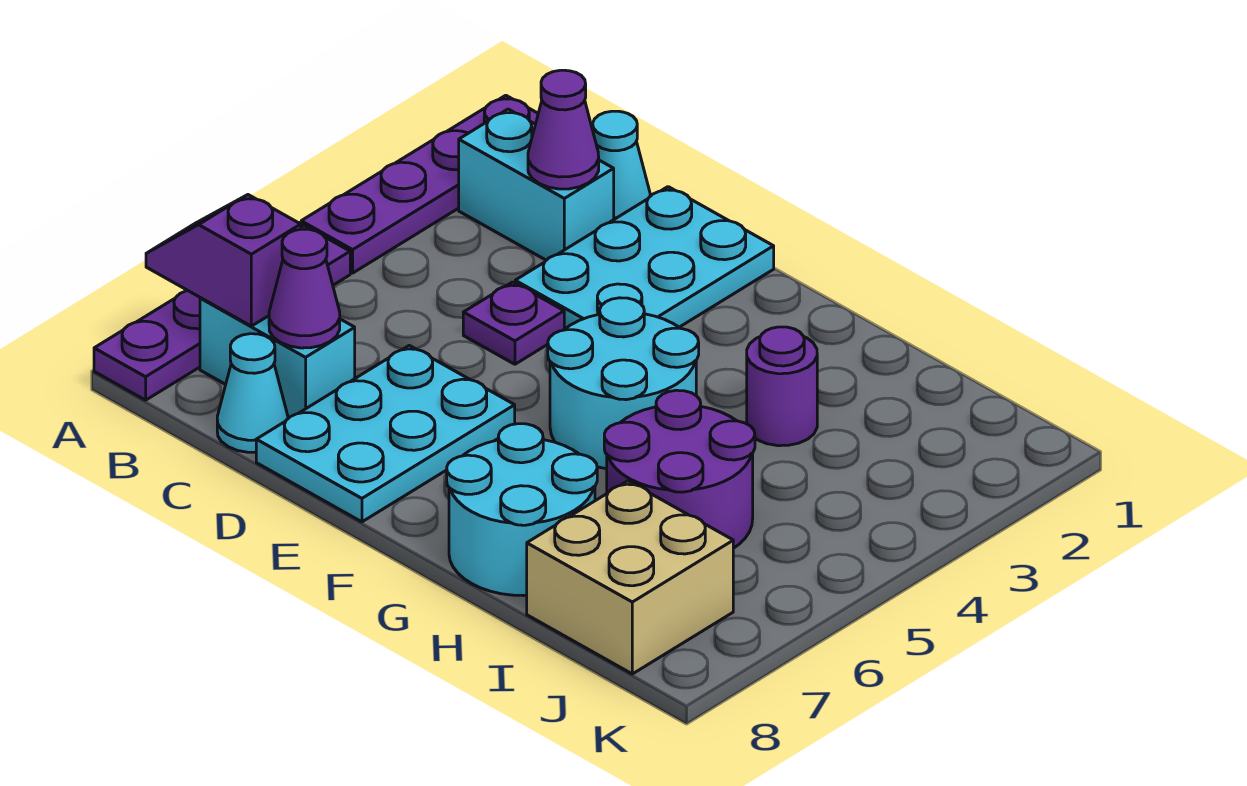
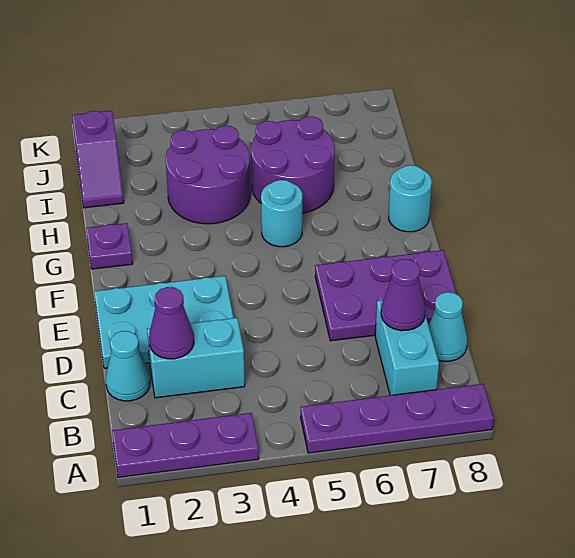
purple plate A1:A4 level 1 -> purple plate A1:A3 level 1
purple slope A7:B7 level 2 top B -> purple slope I1:J1 level 1 top J
cyan brick B2:C2 level 1 -> cyan brick C2:C3 level 1
purple plate D4 level 1 -> purple plate G1 level 1
cyan plate D6:E8 level 1 -> purple plate D6:E8 level 1
cyan round brick F4:G5 level 1 -> cyan round brick G5 level 1
cyan round brick G7:H8 level 1 -> cyan round brick G8 level 1
purple round brick H3 level 1 -> purple round brick H3:I4 level 1
tan brick I7:J8 level 1 -> none

